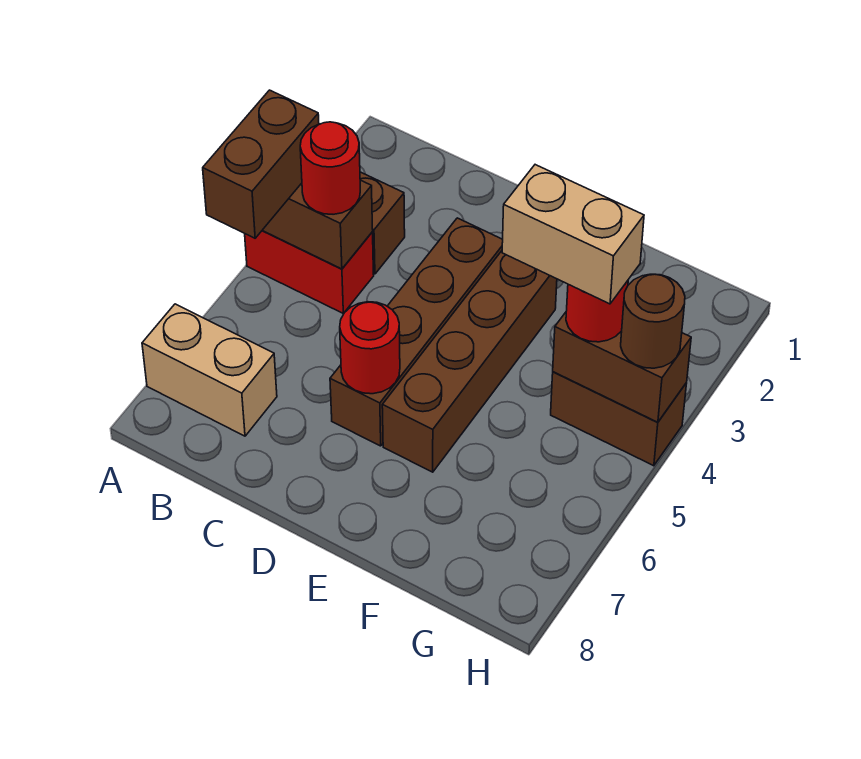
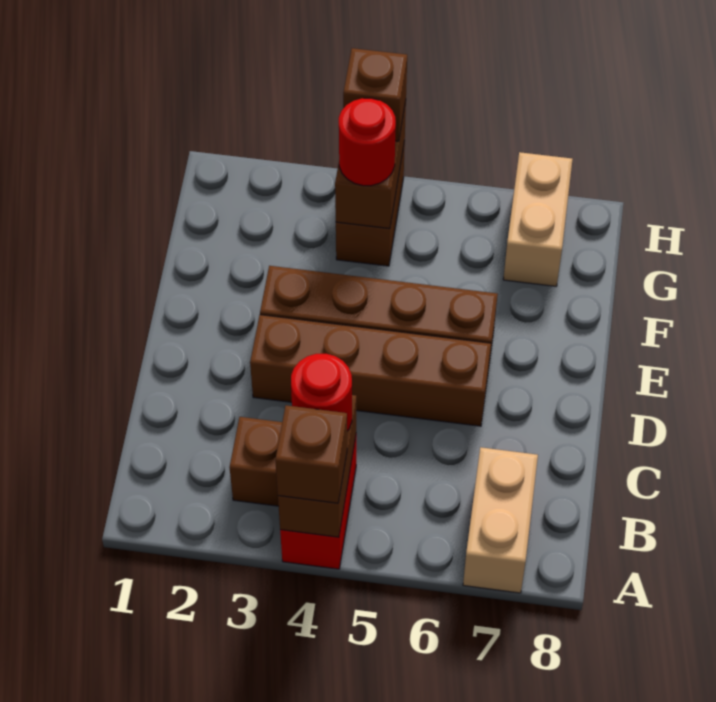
brown brick A4:A5 level 3 -> brown brick A4 level 3
red round brick D6 level 2 -> none
tan brick F4:G4 level 4 -> tan brick G7:H7 level 1
brown round brick H4 level 3 -> brown brick H4 level 3

